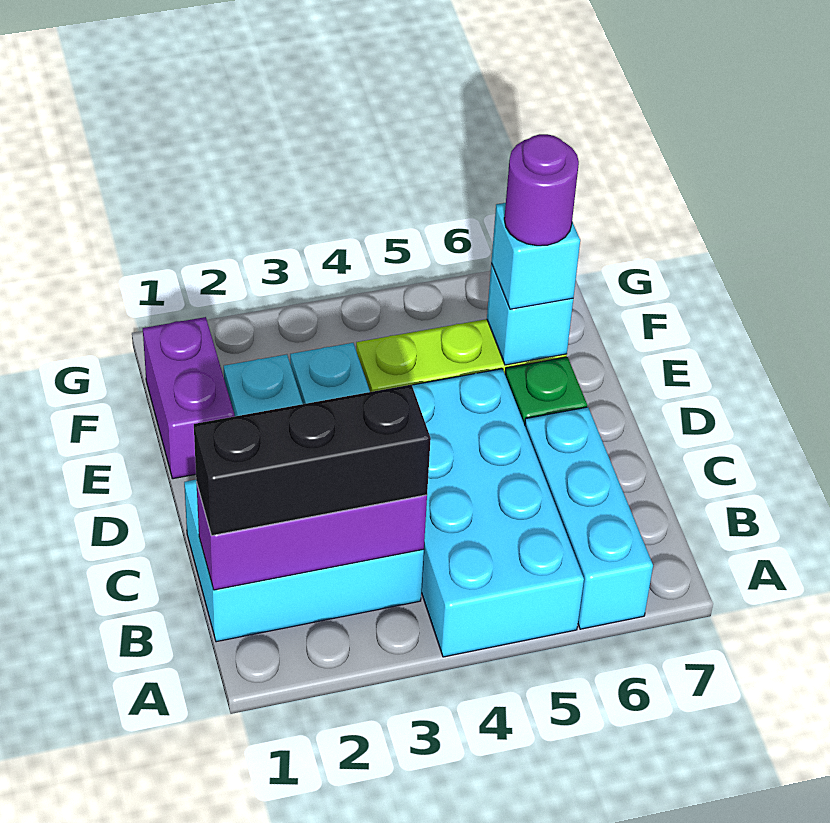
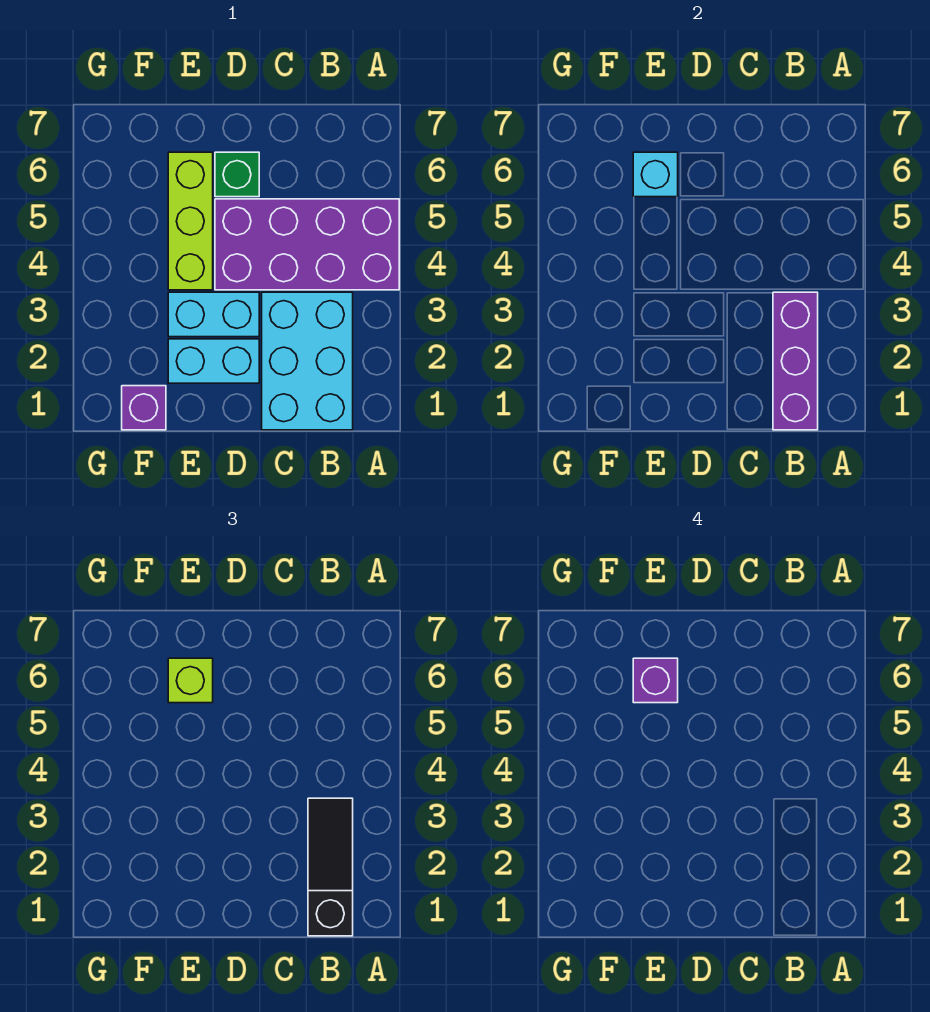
cyan brick A4:D5 level 1 -> purple brick A4:D5 level 1
cyan brick A6:C6 level 1 -> none
black brick B1:B3 level 3 -> black slope B1:B3 level 3 top 1
purple brick E1:F1 level 1 -> purple brick F1 level 1
cyan brick E6 level 3 -> lime brick E6 level 3
purple round brick E6 level 4 -> purple brick E6 level 4

